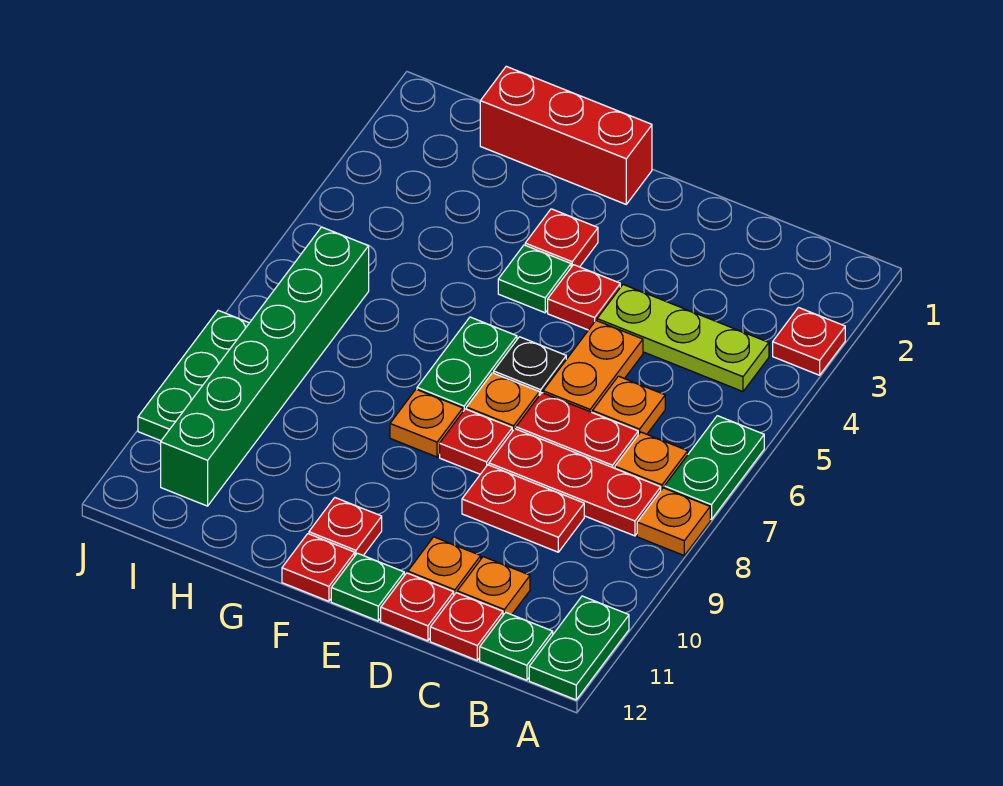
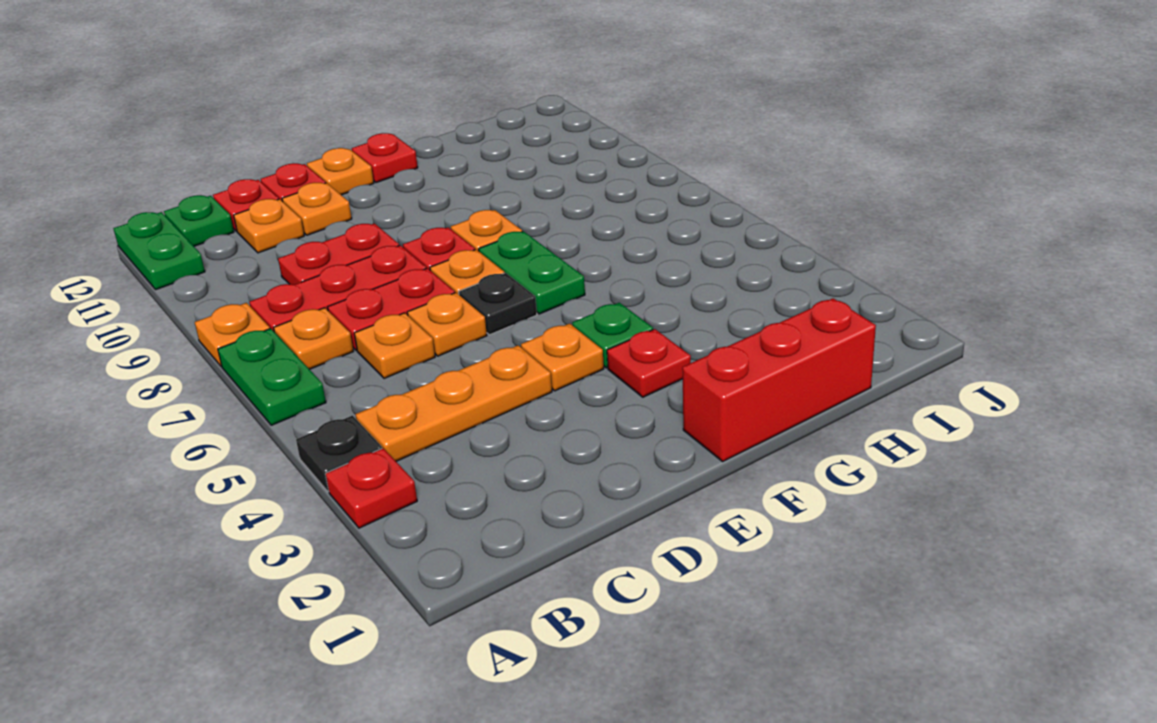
none -> black plate A4 level 1
lime plate B4:D4 level 1 -> orange plate B4:D4 level 1
orange plate D5:D6 level 1 -> orange plate D6 level 1
red plate E4 level 1 -> orange plate E4 level 1
green plate E12 level 1 -> orange plate E12 level 1
red plate F11 level 1 -> none
green brick I6:I11 level 1 -> none
green plate J8:J10 level 1 -> none

